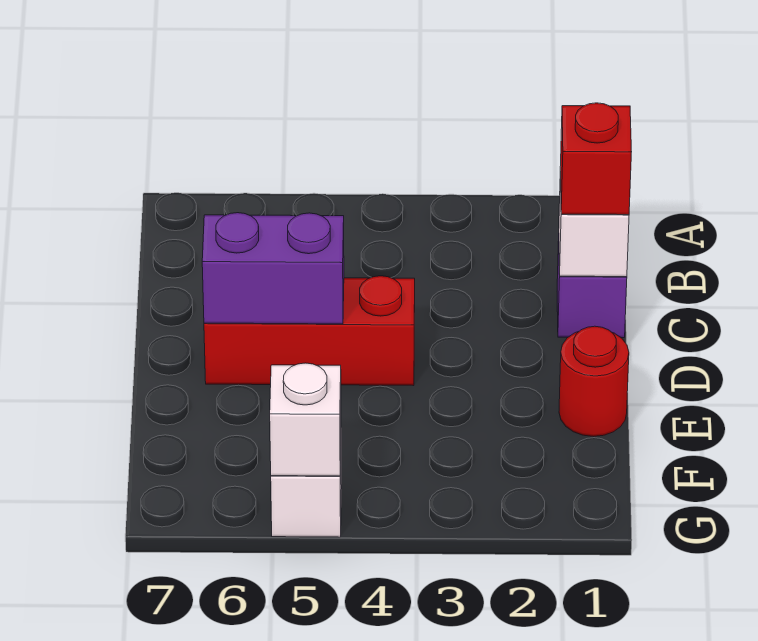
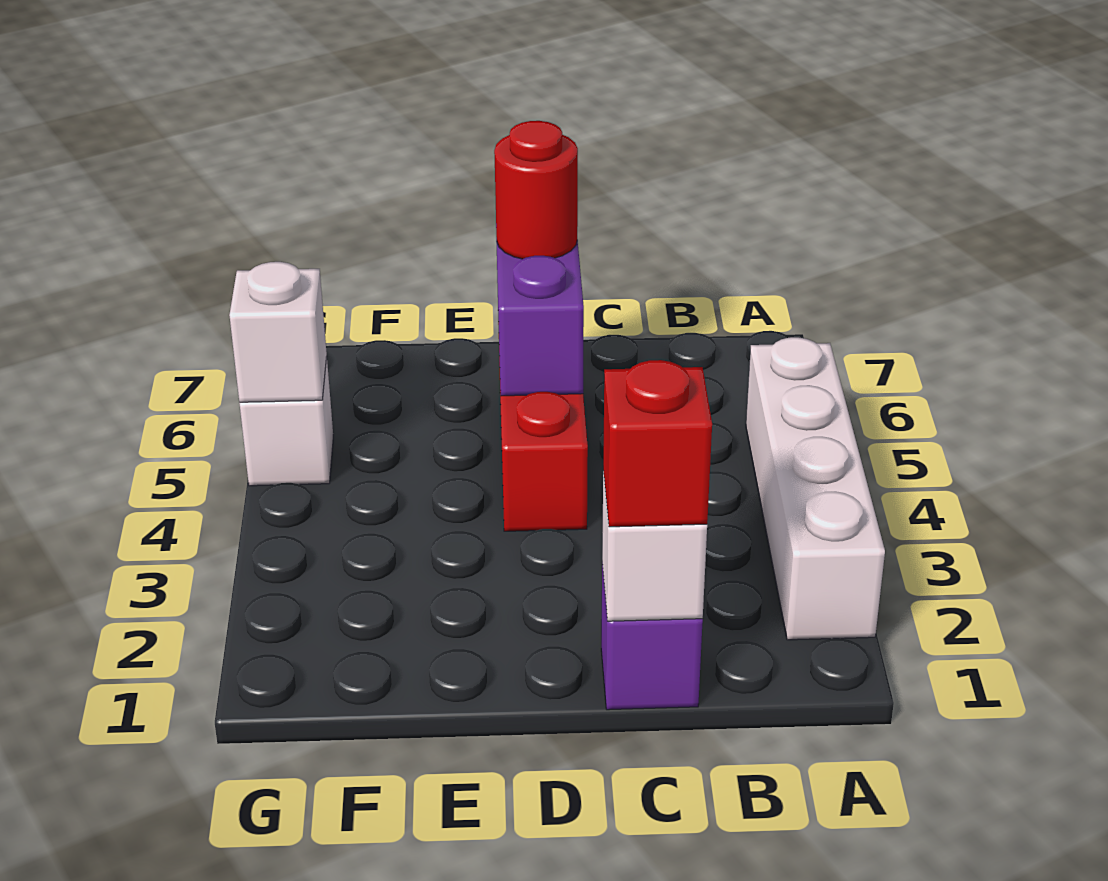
none -> white brick A2:A5 level 1
red round brick E1 level 1 -> red round brick D6 level 3

